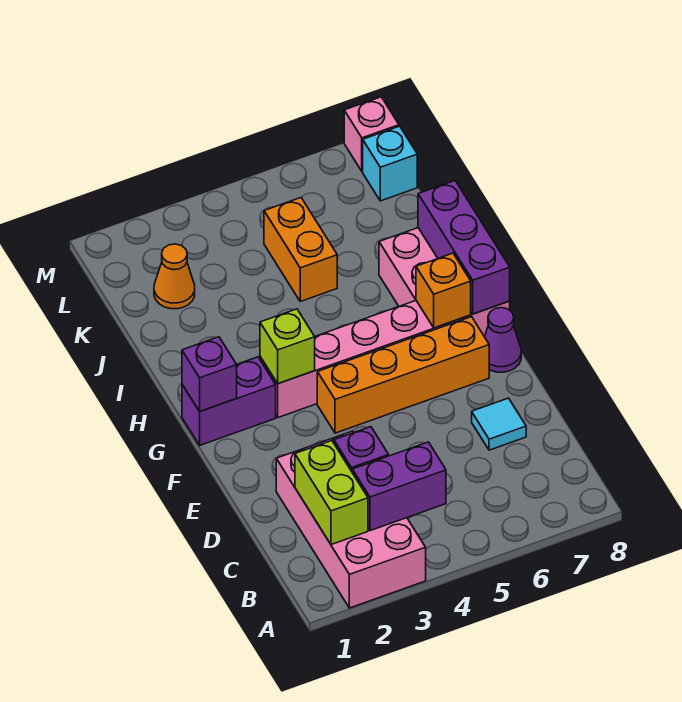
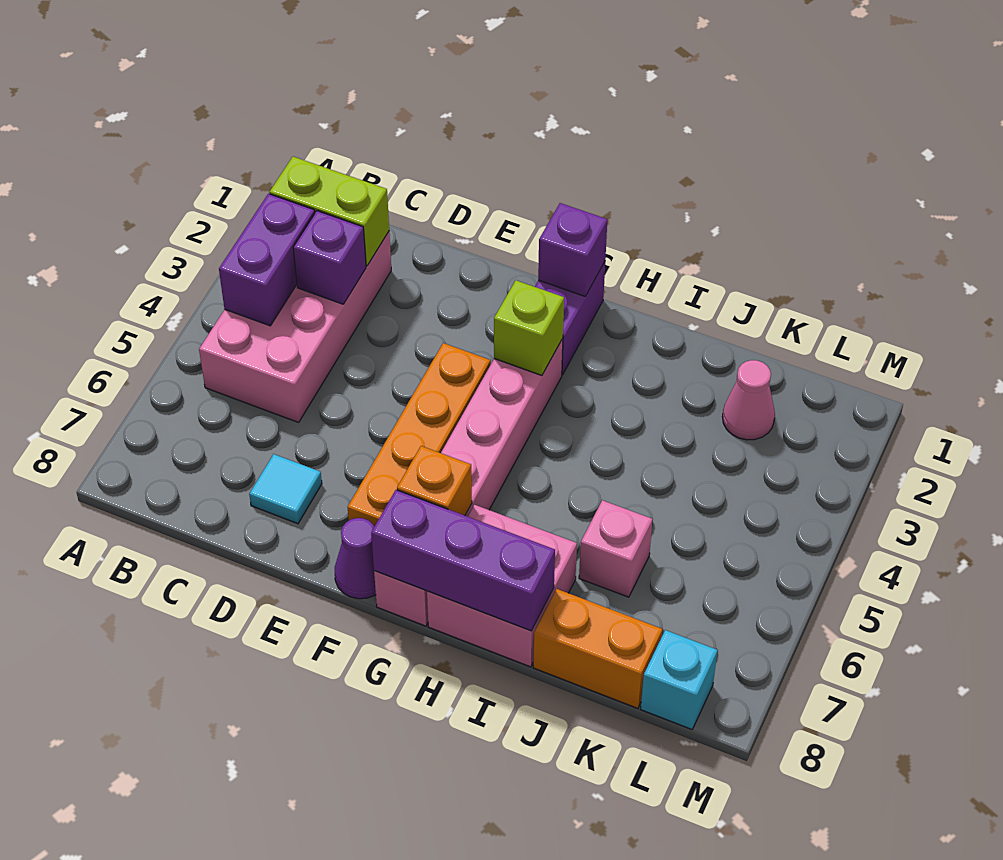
pink brick A2:D3 level 1 -> pink brick B2:C5 level 1
orange brick J5:K5 level 1 -> orange brick J8:K8 level 1
orange cone K2 level 1 -> pink cone K2 level 1
pink brick M8 level 1 -> pink brick J6 level 1

